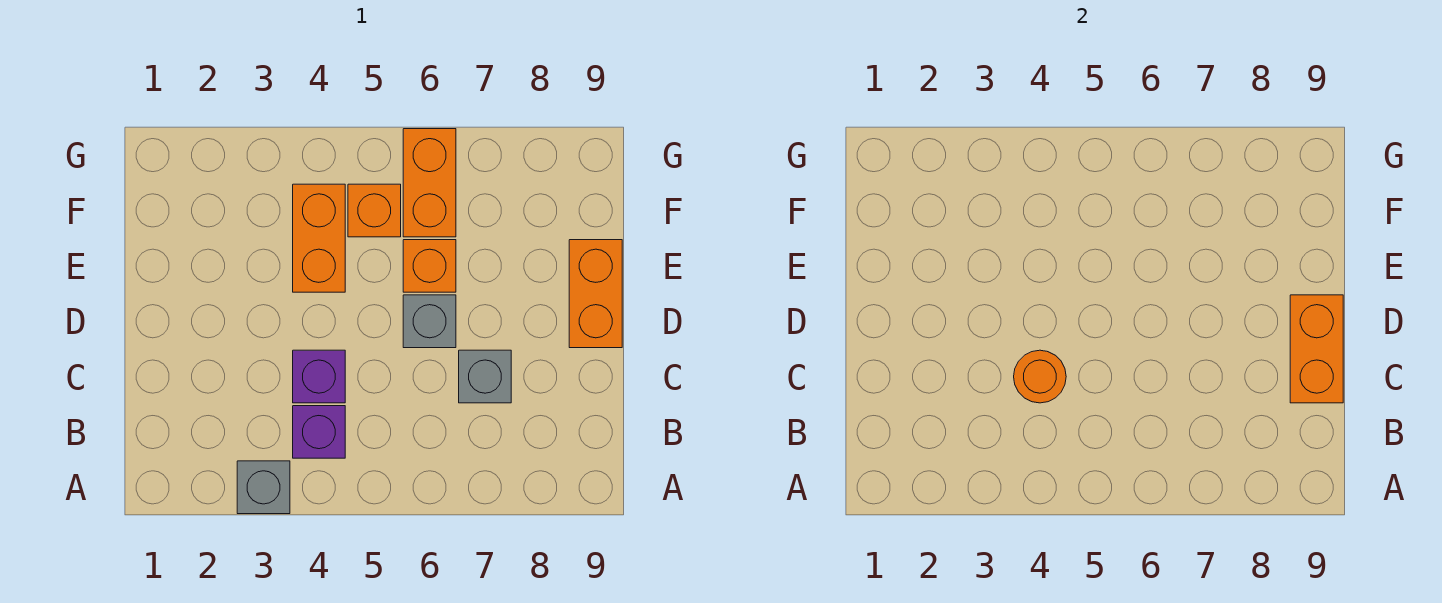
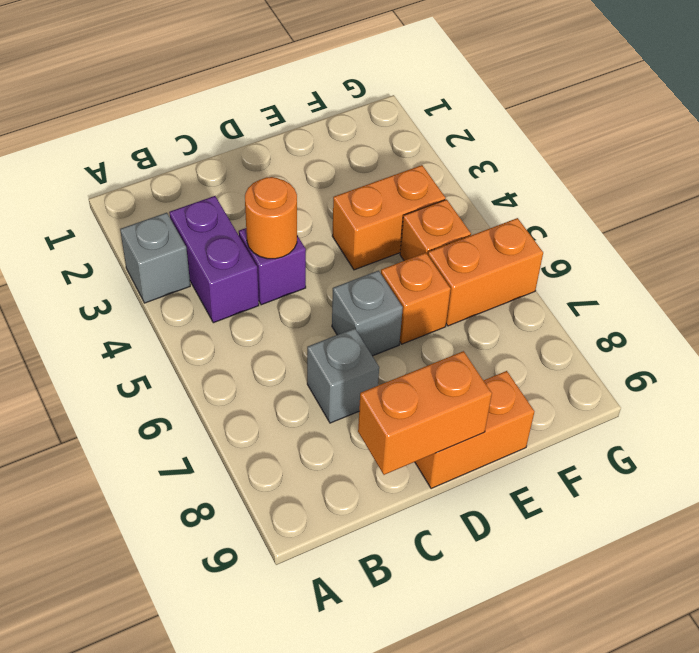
purple brick B4 level 1 -> purple brick B3:B4 level 1

